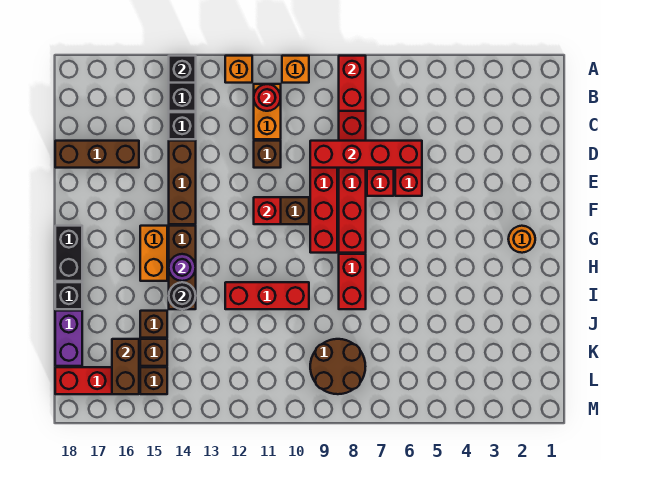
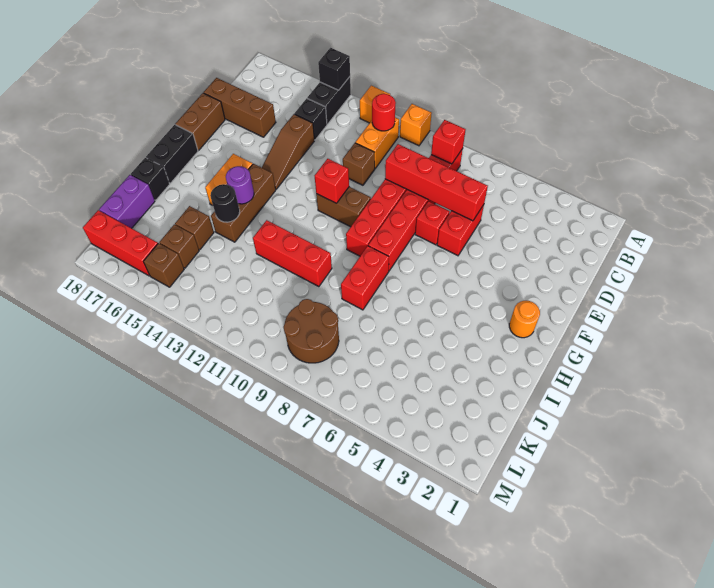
red brick A8:B8 level 2 -> red brick B8 level 2
brown brick D14:F14 level 1 -> brown slope D14:F14 level 1 top D
brown brick K16:L16 level 2 -> brown brick E18:F18 level 1

